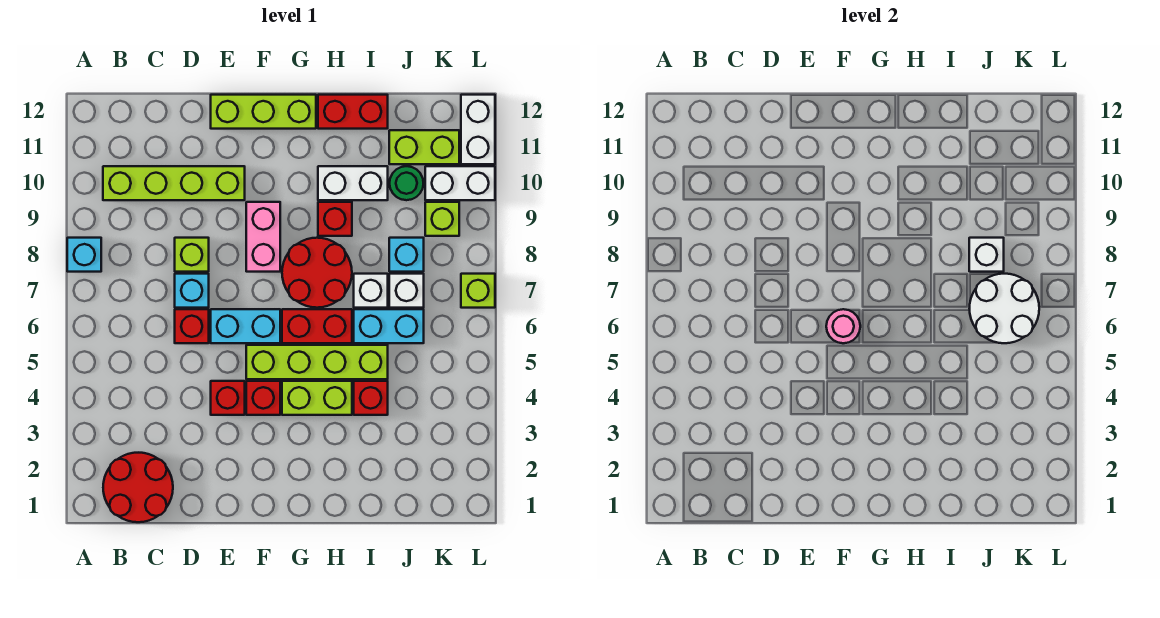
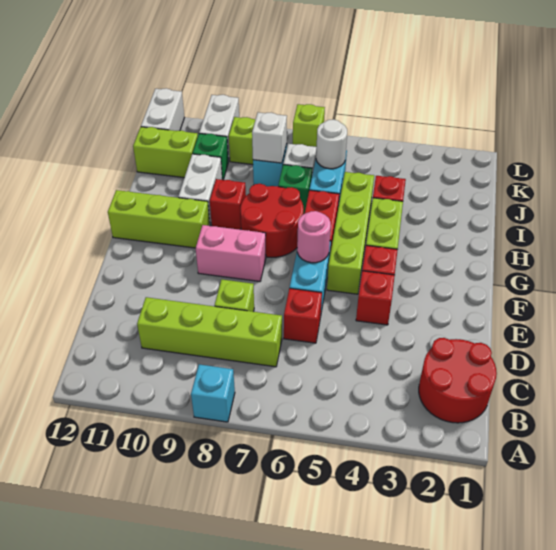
lime brick B10:E10 level 1 -> lime brick C7:C10 level 1
cyan brick D7 level 1 -> none
lime brick E12:G12 level 1 -> lime brick G10:G12 level 1
red brick H12:I12 level 1 -> none
white brick I7 level 1 -> green brick I7 level 1
white round brick J6:K7 level 2 -> white round brick J6 level 2
green round brick J10 level 1 -> green brick J10 level 1
lime brick J11:K11 level 1 -> lime brick J11:J12 level 1
white brick L11:L12 level 1 -> white brick K12:L12 level 1

